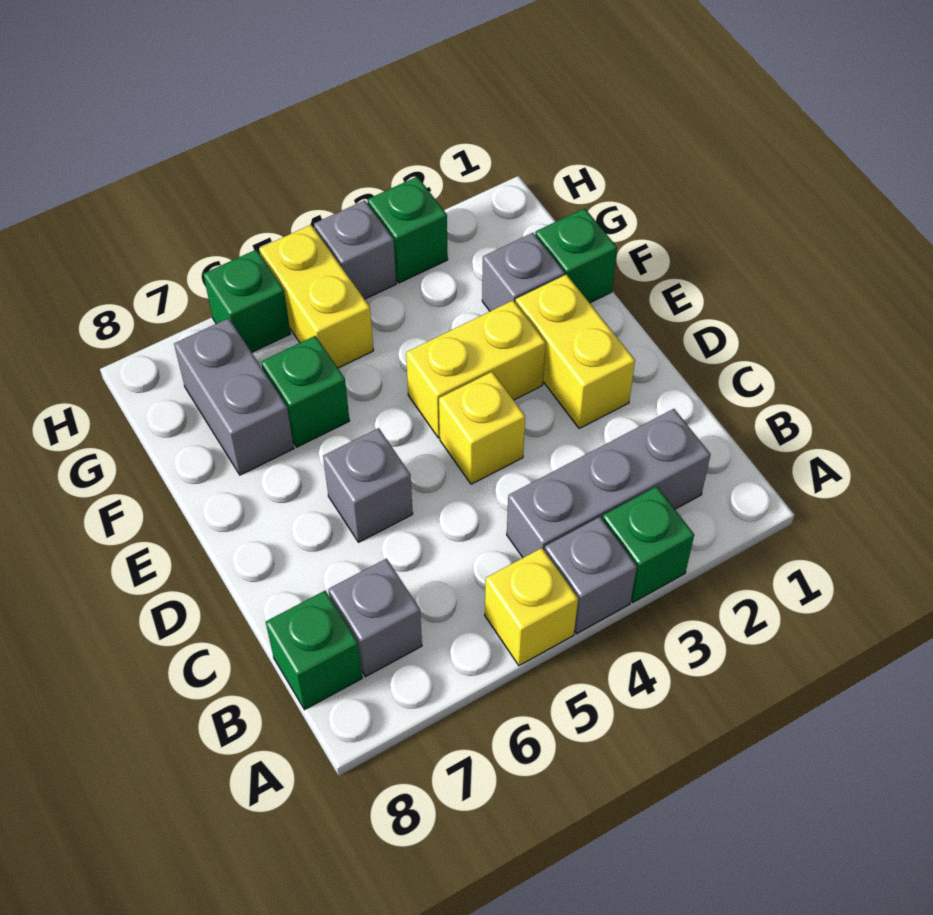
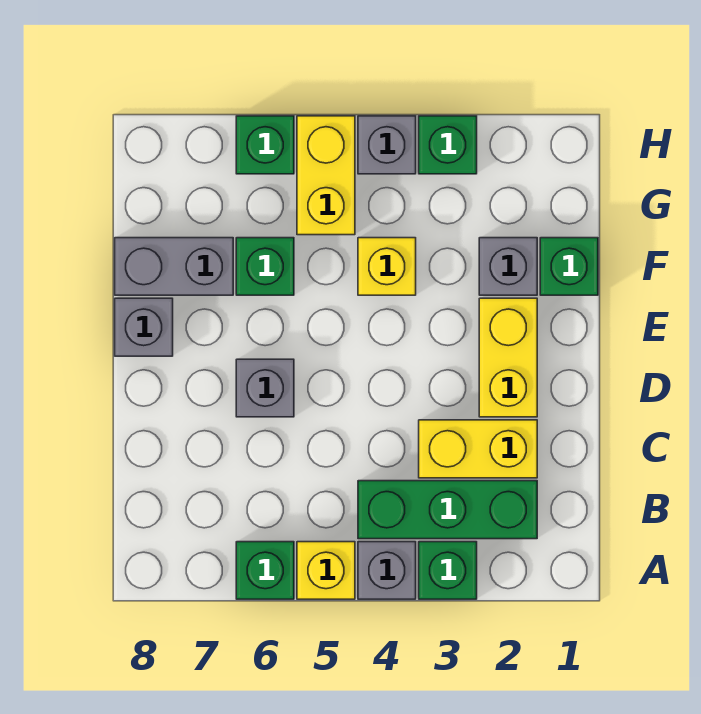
grey brick B2:B4 level 1 -> green brick B2:B4 level 1
grey brick B7 level 1 -> grey brick E8 level 1
green brick B8 level 1 -> green brick A6 level 1
yellow brick D4 level 1 -> yellow brick F4 level 1
yellow brick E3:E4 level 1 -> yellow brick C2:C3 level 1
grey brick F7:G7 level 1 -> grey brick F7:F8 level 1

